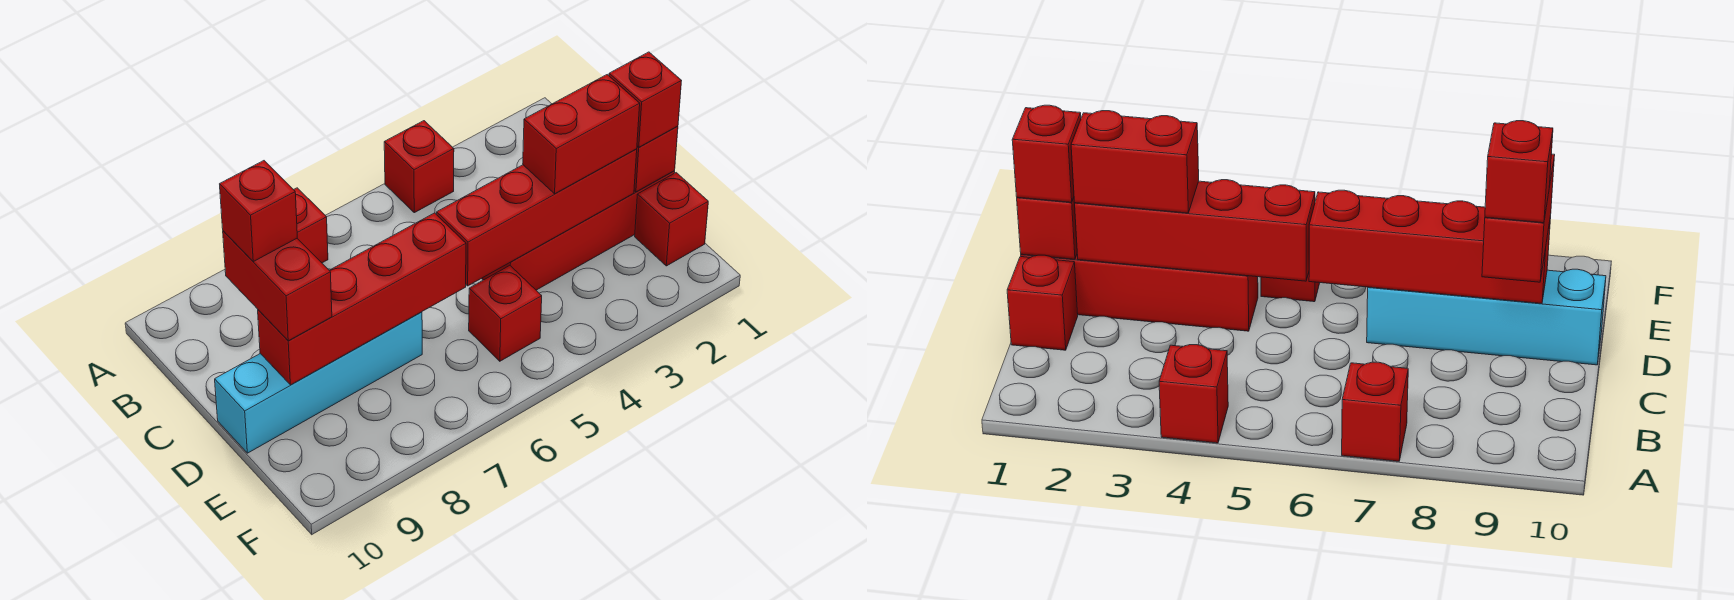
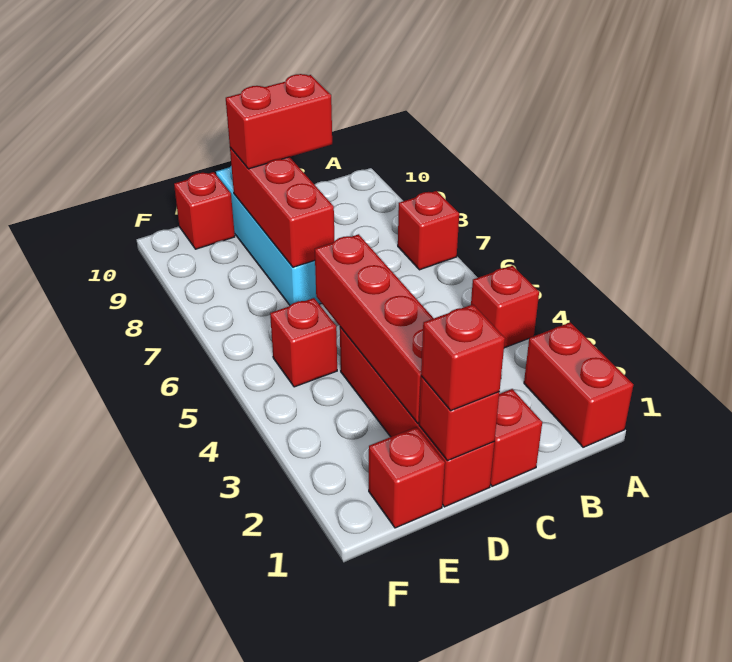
red brick C9 level 4 -> red brick E10 level 1
red brick D2:D3 level 3 -> red brick A1:A2 level 1
red brick D6:D9 level 2 -> red brick D7:D9 level 2

